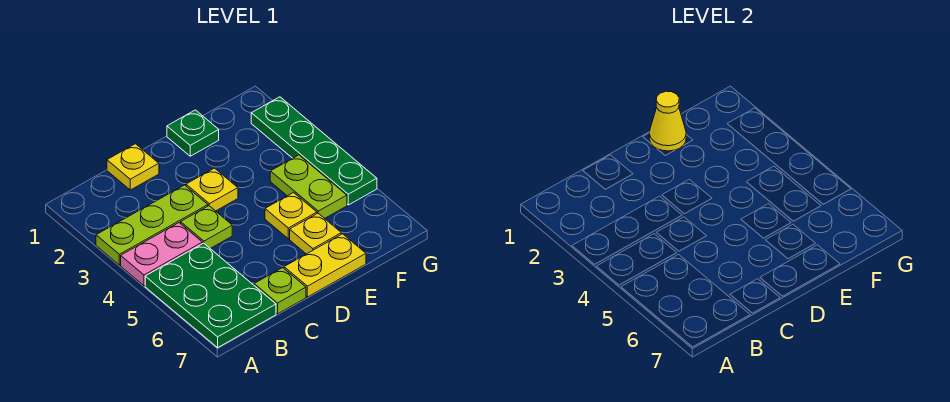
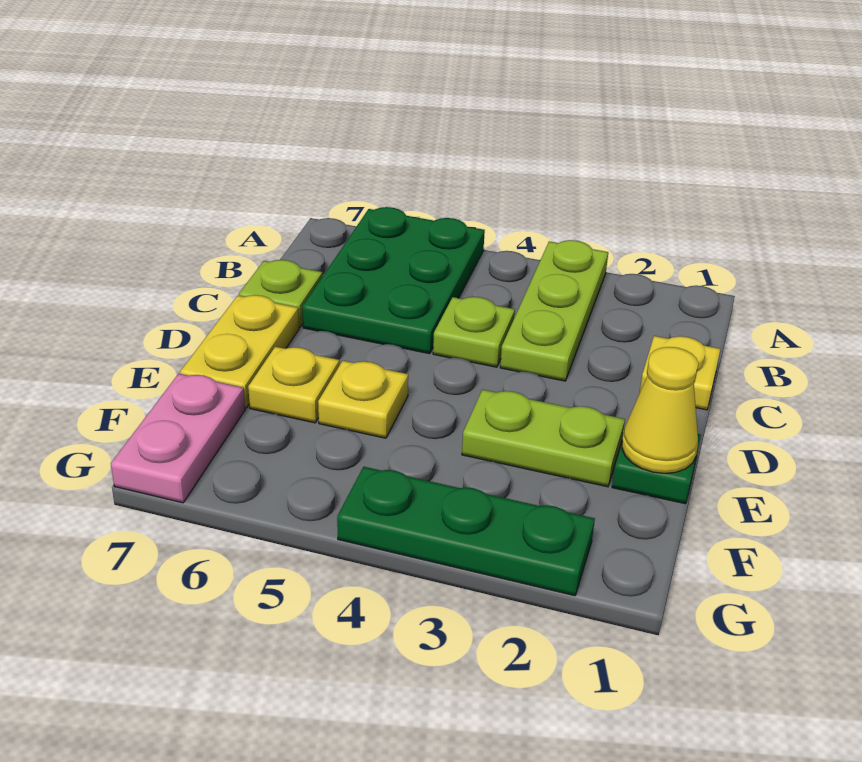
pink plate A4:B4 level 1 -> pink plate F7:G7 level 1
green plate A5:B7 level 1 -> green plate A5:C6 level 1
yellow plate D3 level 1 -> none
lime plate F4:F5 level 1 -> lime plate E2:E3 level 1
green plate G2:G5 level 1 -> green plate G2:G4 level 1

